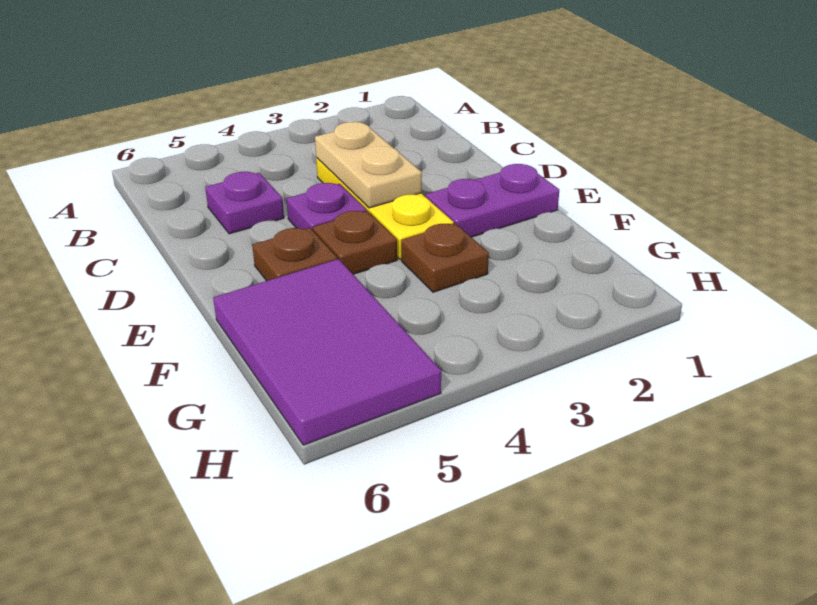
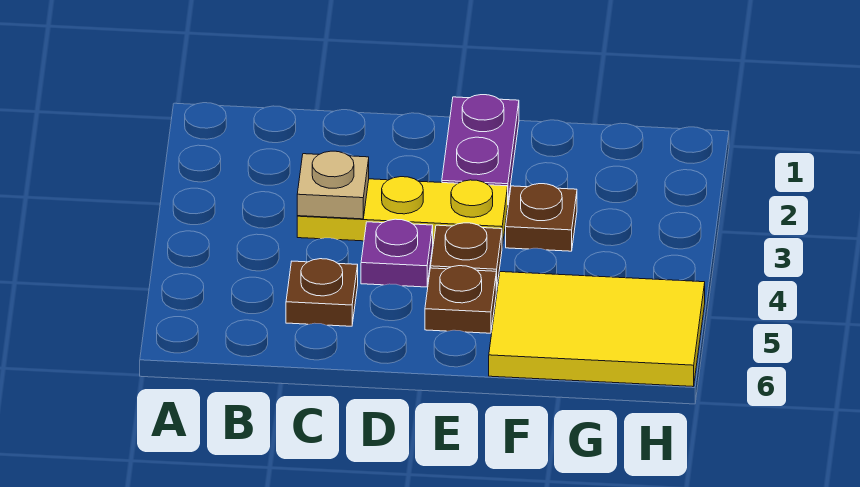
tan plate C3:D3 level 2 -> tan plate C3 level 2
purple plate C5 level 1 -> brown plate C5 level 1
purple tile F5:H6 level 1 -> yellow tile F5:H6 level 1

